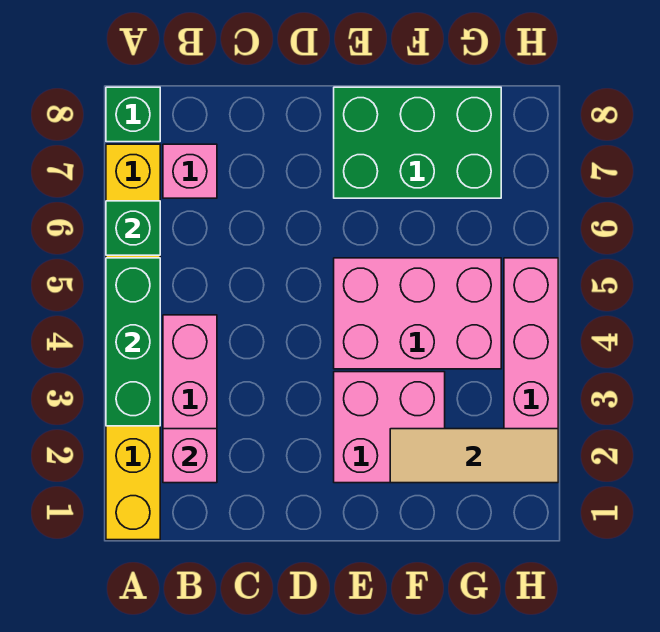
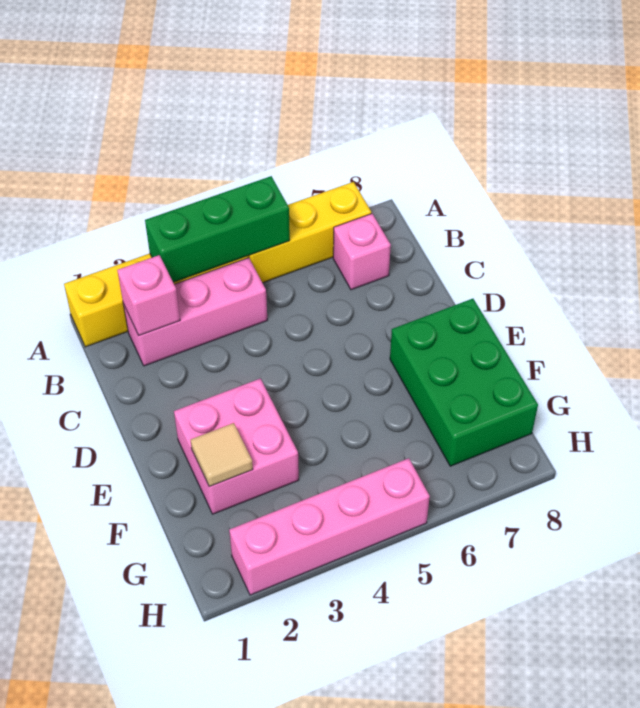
green brick A6 level 2 -> none
green brick A8 level 1 -> none
pink brick E4:G5 level 1 -> none
tan tile F2:H2 level 2 -> tan tile F2 level 2

